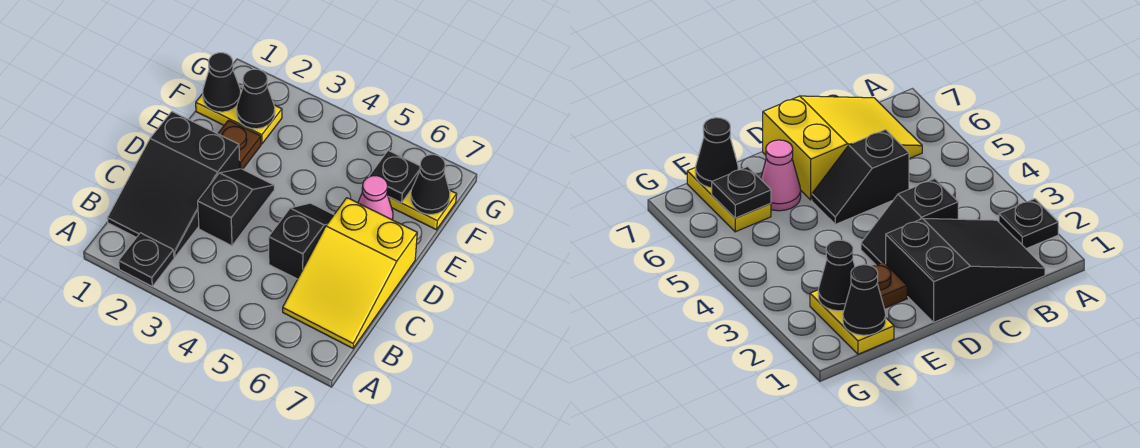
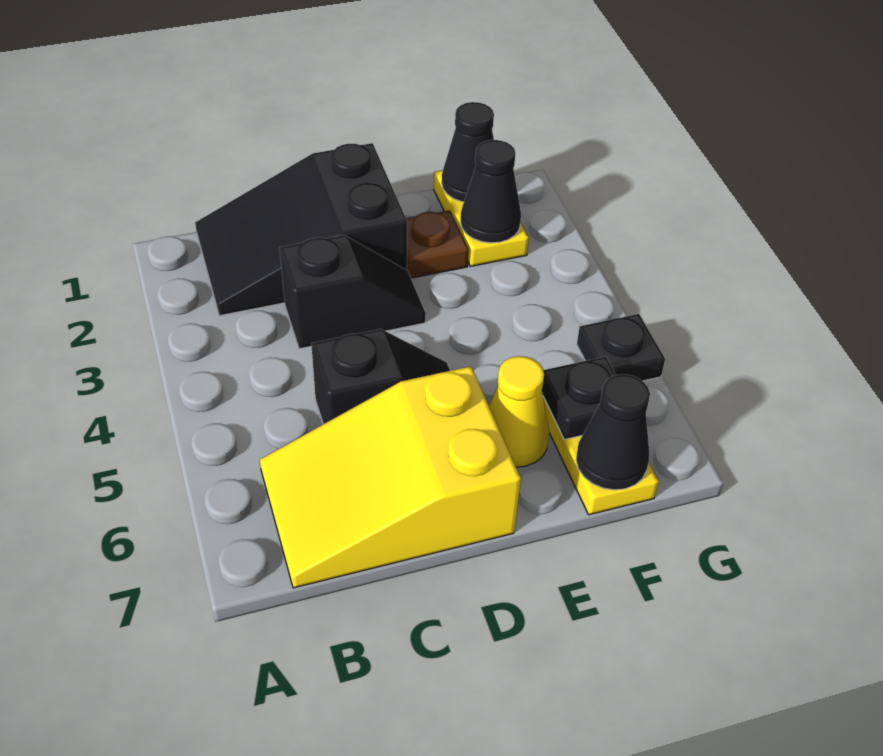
black plate A2 level 1 -> black plate G5 level 1
pink cone E6 level 1 -> yellow cone E6 level 1

